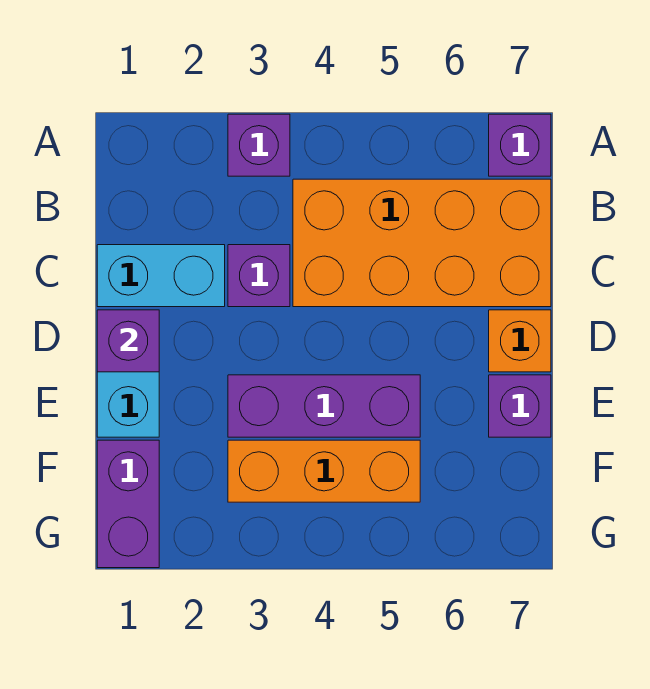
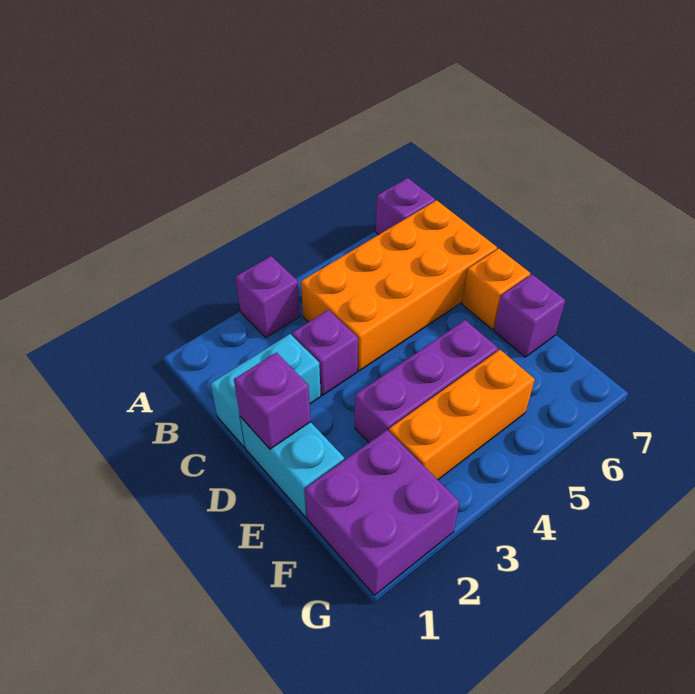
purple brick F1:G1 level 1 -> purple brick F1:G2 level 1

